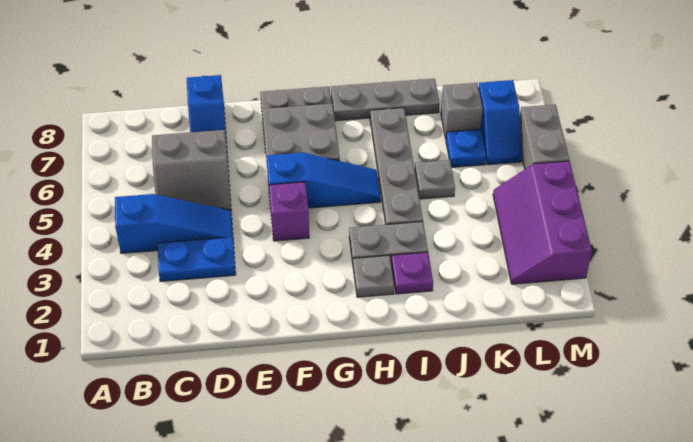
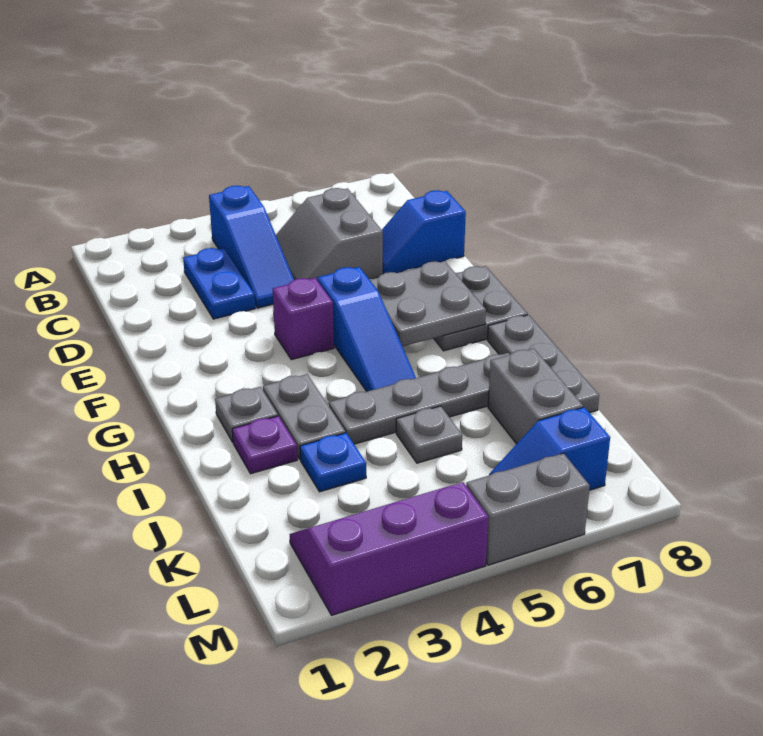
blue plate K6 level 1 -> blue plate J3 level 1
grey brick K7 level 1 -> grey brick J7:K7 level 1

